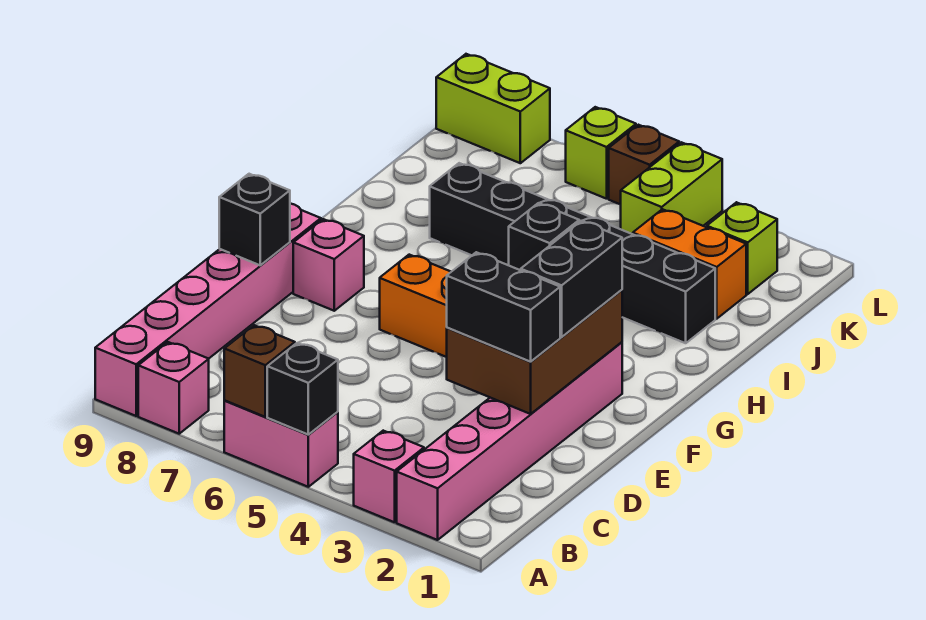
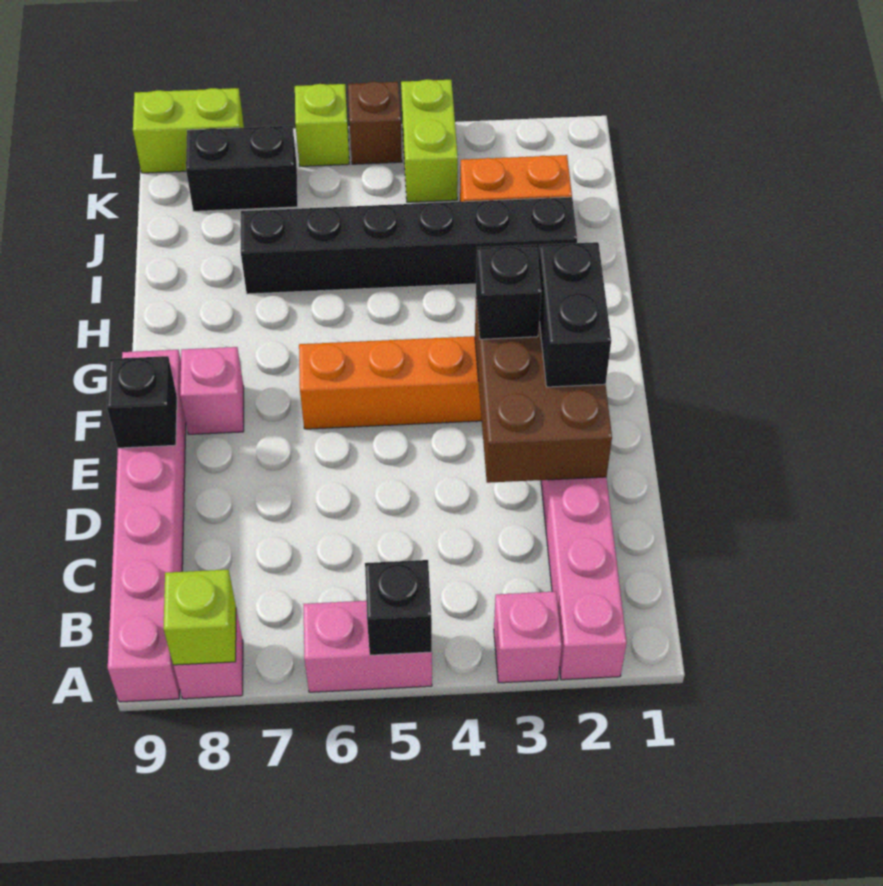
brown brick A6 level 2 -> none
black brick D2:D3 level 3 -> black brick K7:K8 level 1
lime brick K2 level 1 -> lime brick A8 level 2

